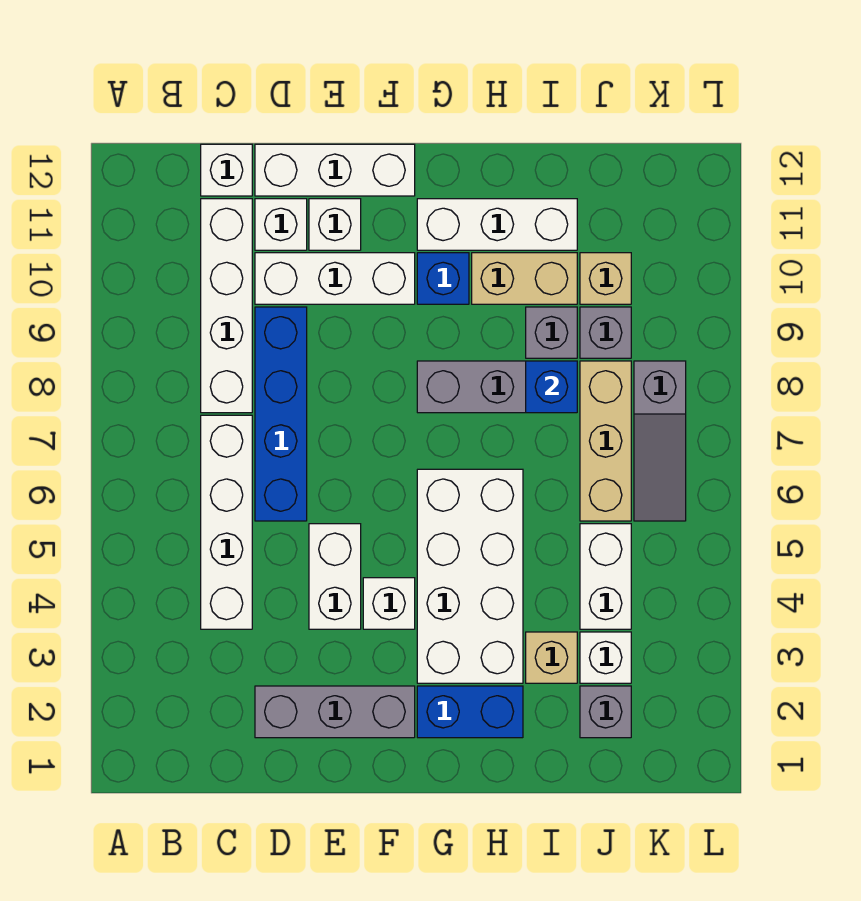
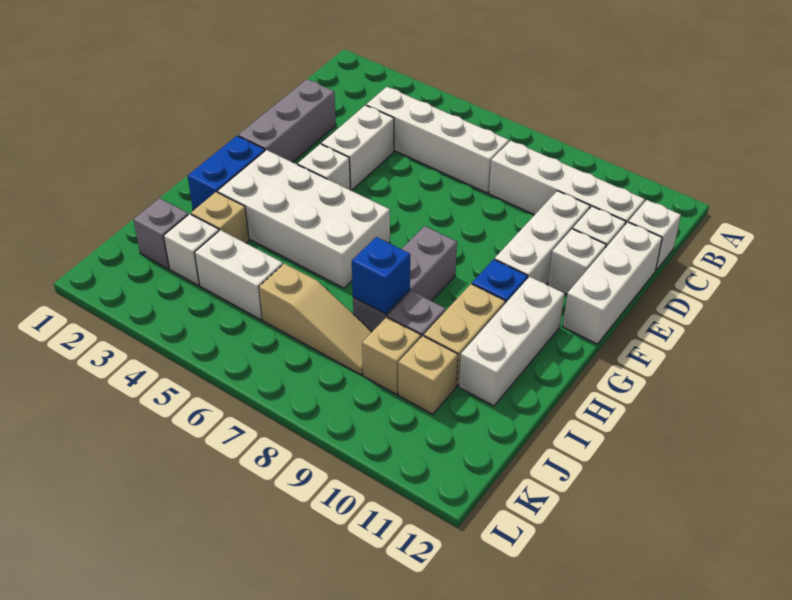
blue brick D6:D9 level 1 -> none
white brick E4:E5 level 1 -> white brick D4:E4 level 1
tan brick J6:J8 level 1 -> tan slope J6:J8 level 1 top 6
grey brick J9 level 1 -> tan brick J9 level 1
grey slope K6:K8 level 1 top 8 -> none

